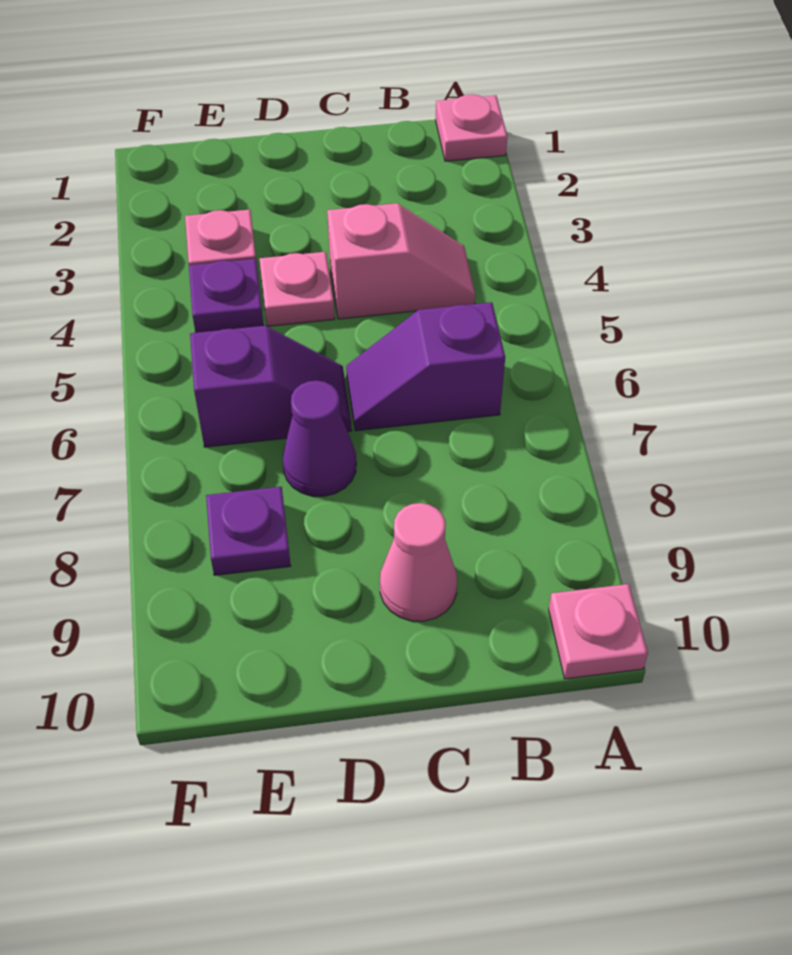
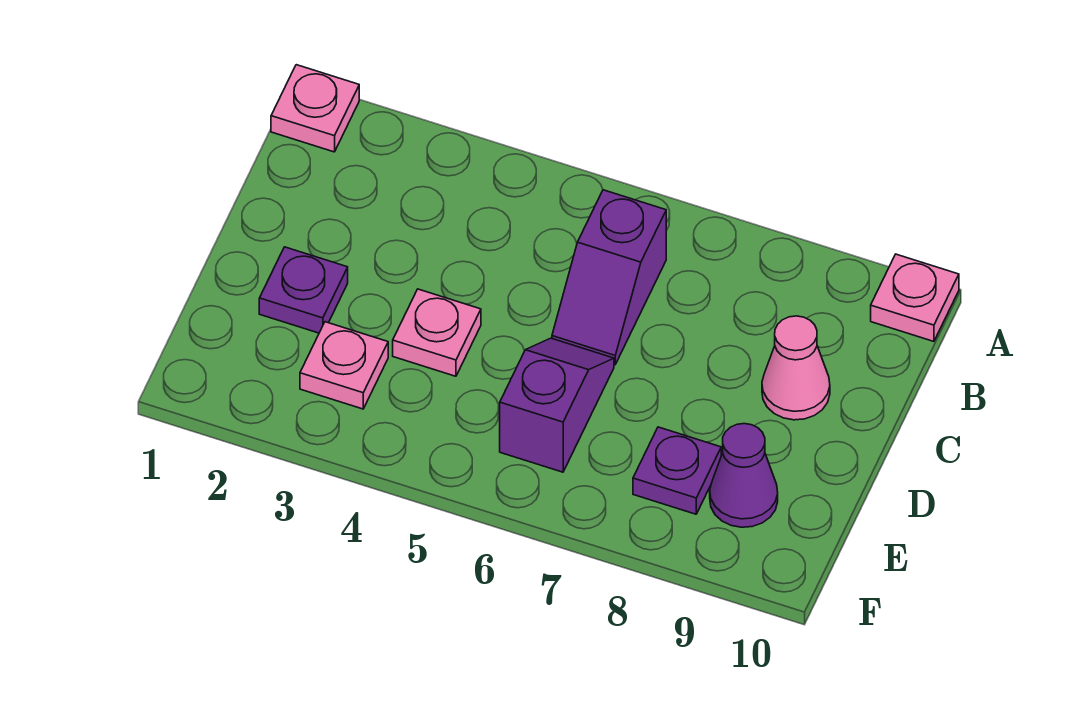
pink slope B4:C4 level 1 top C -> none
purple cone D7 level 1 -> purple cone E9 level 1
purple plate E4 level 1 -> purple plate D2 level 1

